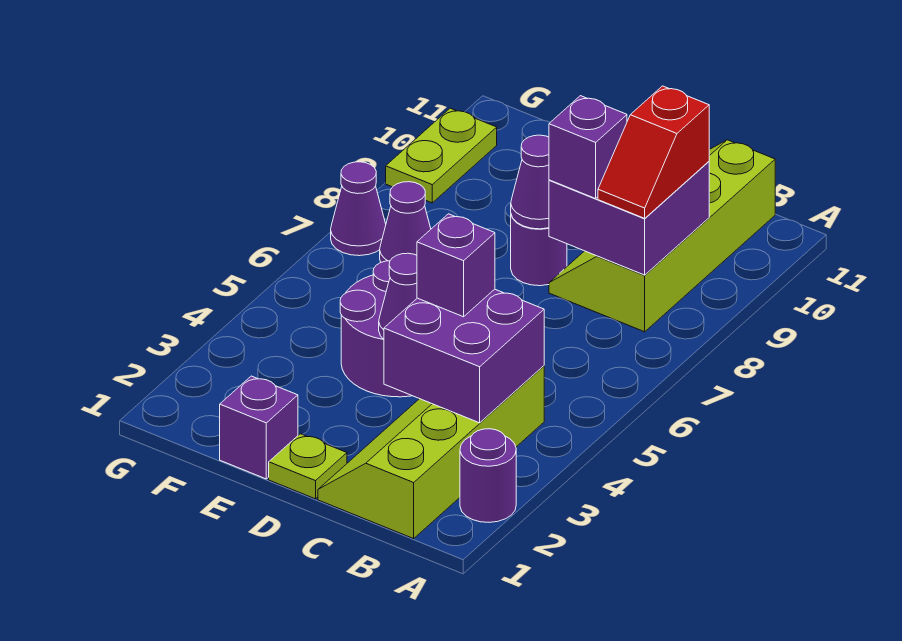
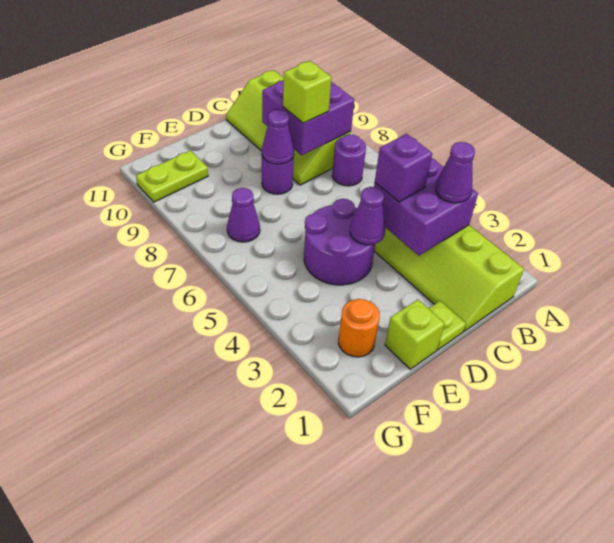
purple round brick A2 level 1 -> purple round brick B7 level 1
red slope B8:B9 level 3 top 9 -> none
purple brick C8 level 3 -> lime brick C8 level 3
purple brick E1 level 1 -> lime brick E1 level 1
none -> orange round brick F2 level 1
purple cone G7 level 1 -> purple cone B3 level 3
lime plate G9:G10 level 1 -> lime plate F10:G10 level 1

